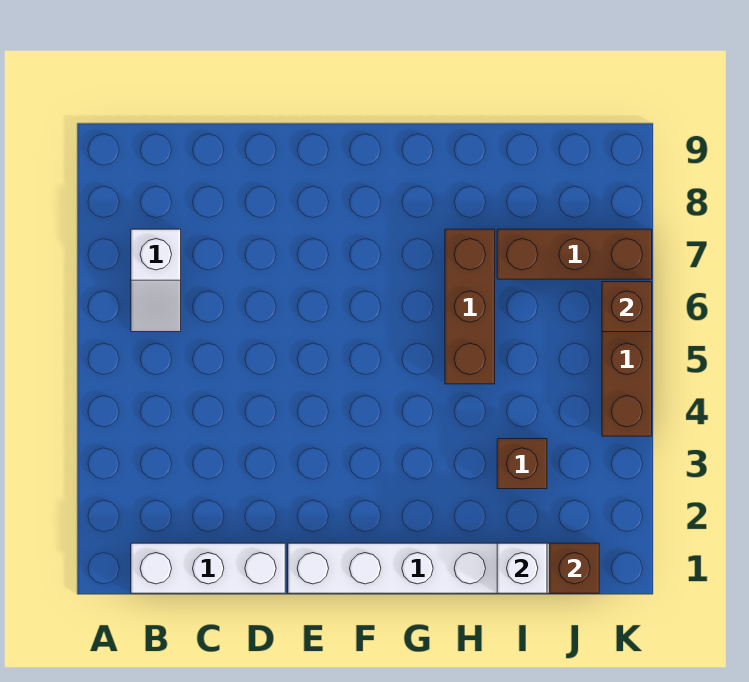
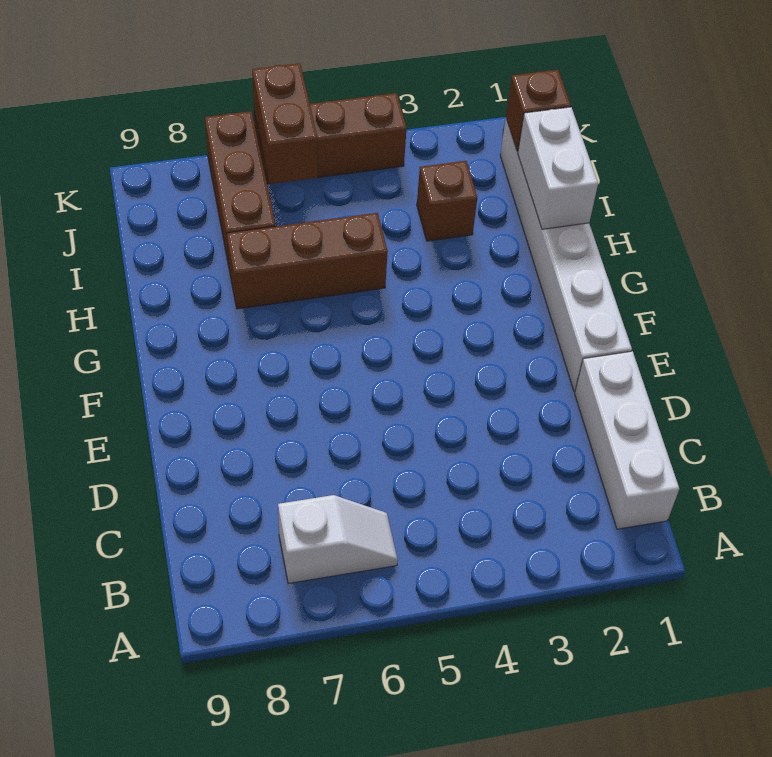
white brick I1 level 2 -> white brick H1:I1 level 2
brown brick K6 level 2 -> brown brick J6:K6 level 2

